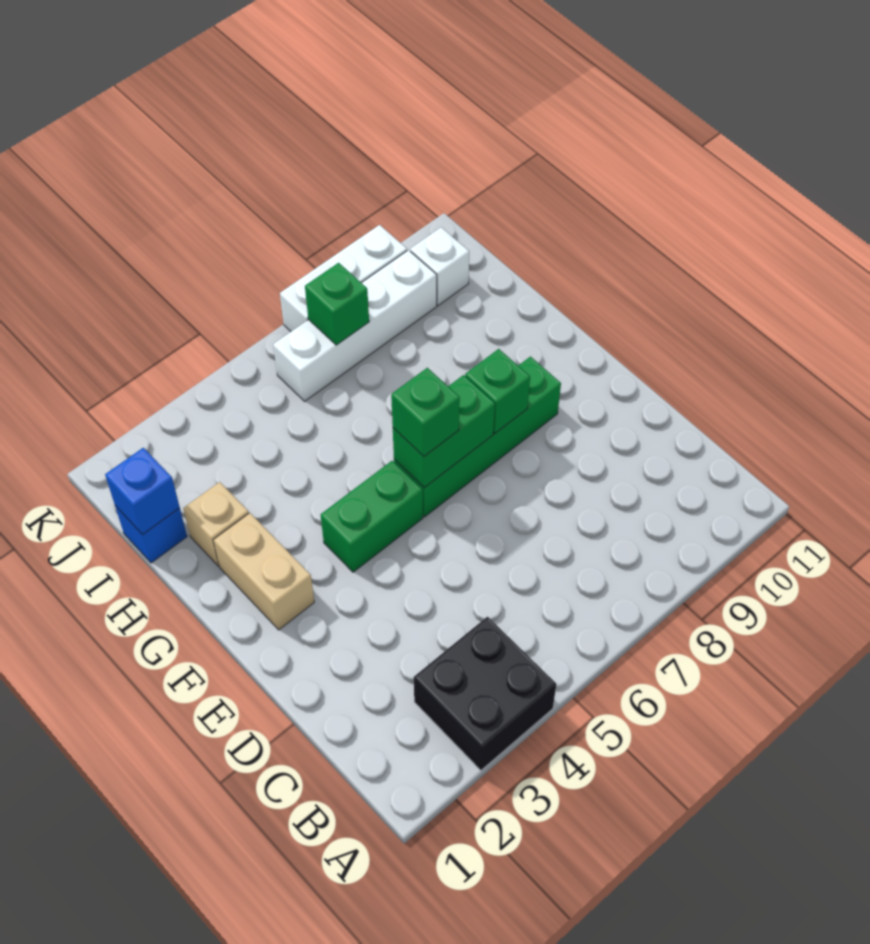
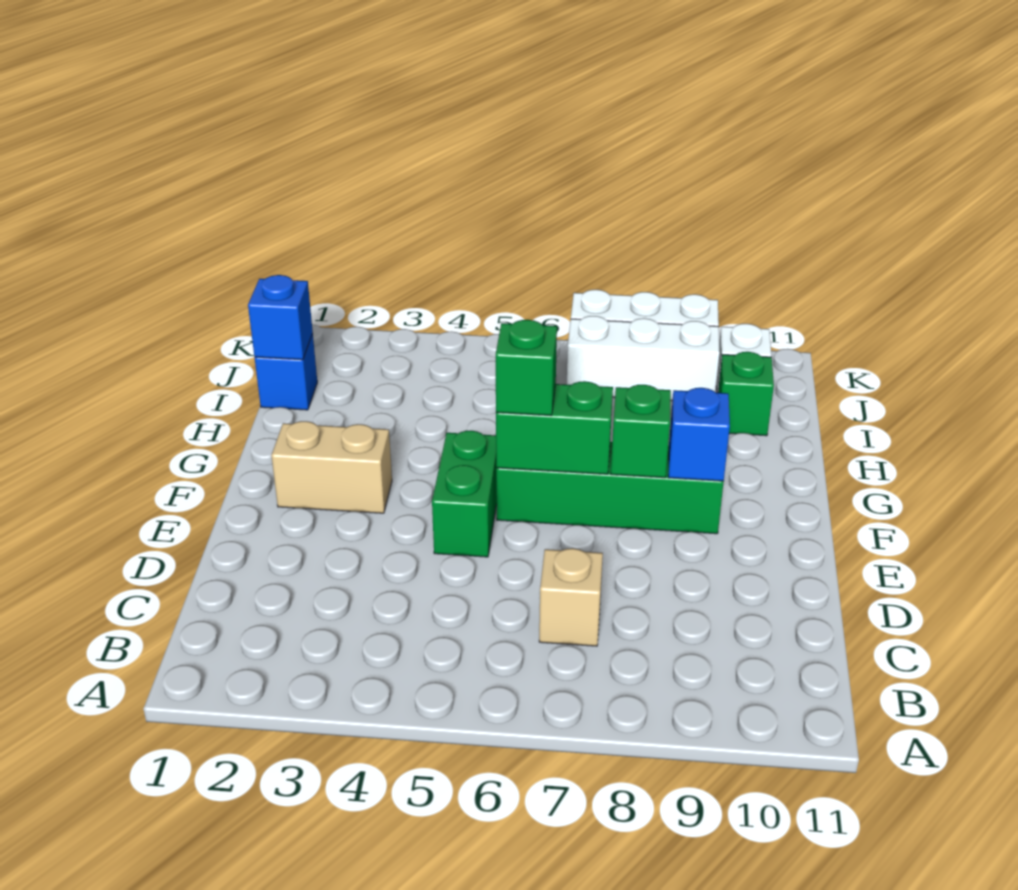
black brick A3:B4 level 1 -> none
tan brick F2:G2 level 1 -> tan brick F2:F3 level 1
green brick F4:F5 level 1 -> green brick E5:F5 level 1
none -> blue brick F9 level 2
tan brick H2 level 1 -> tan brick C7 level 1
white brick J6:J9 level 1 -> white brick J7:J9 level 1
green brick J7 level 2 -> green brick I10 level 1

